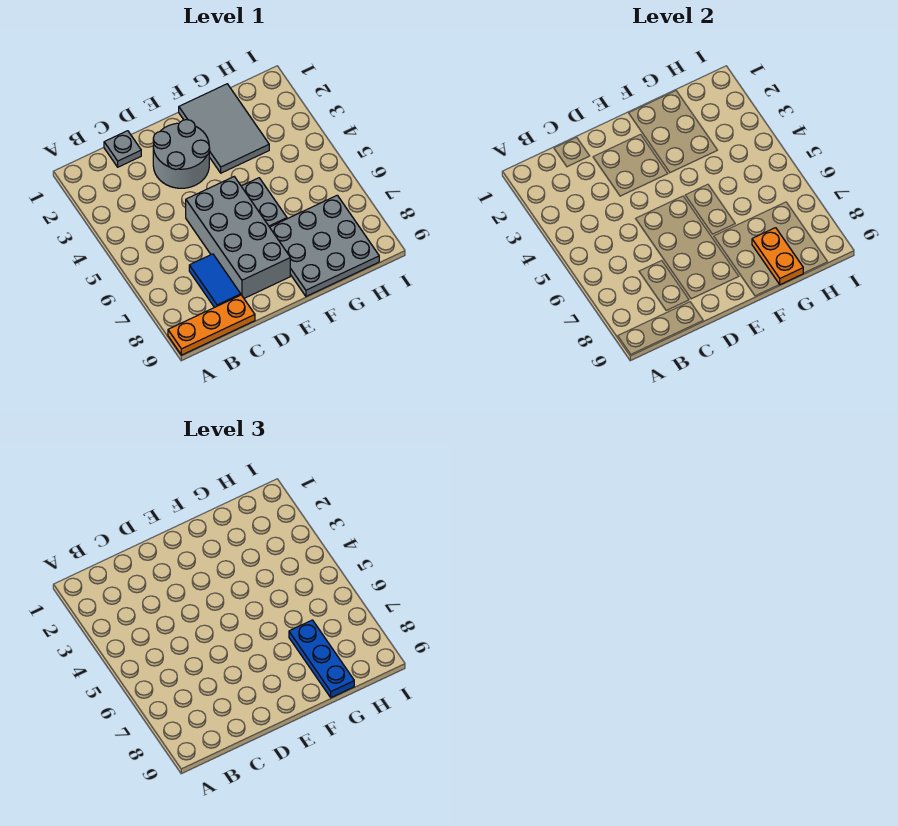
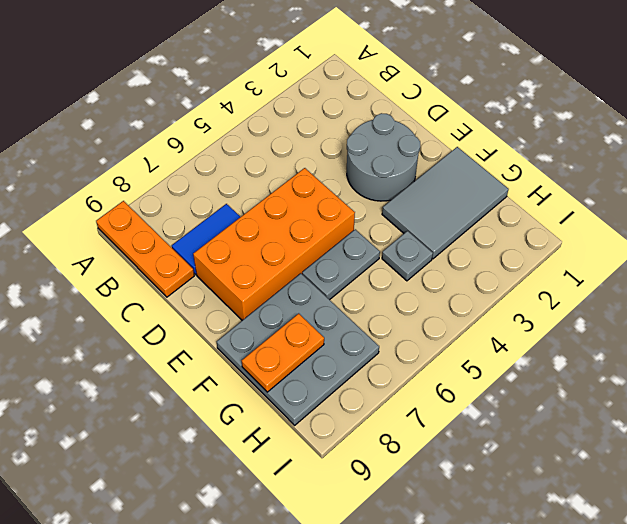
grey plate C1 level 1 -> grey plate G4 level 1
grey brick D5:E8 level 1 -> orange brick D5:E8 level 1
blue plate G7:G9 level 3 -> none

